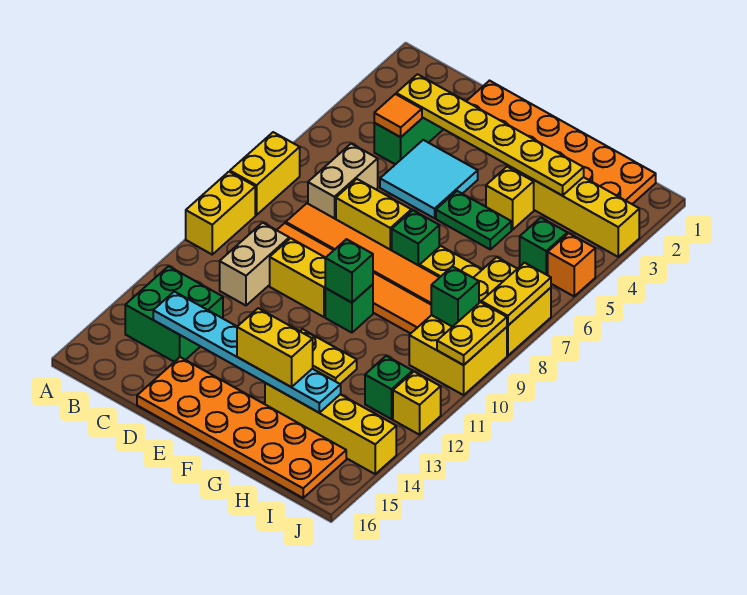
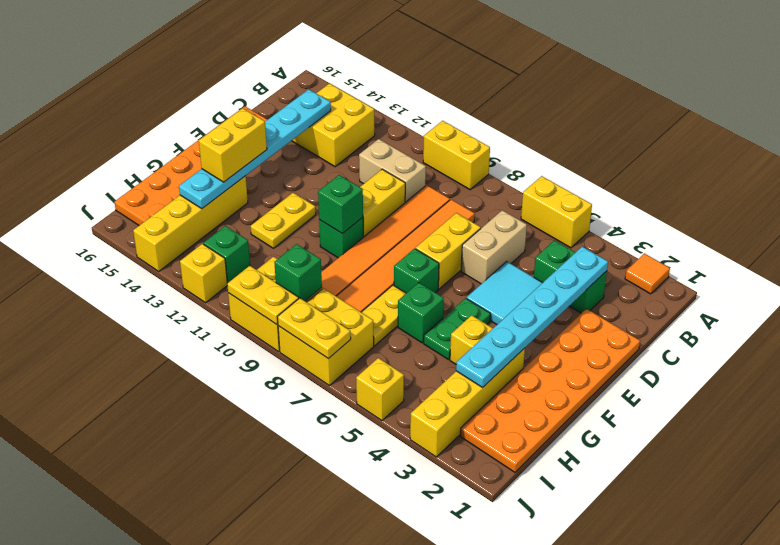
yellow brick A7:A8 level 1 -> yellow brick A5:A6 level 1
green brick B13:C14 level 1 -> yellow brick B13:C14 level 1
yellow plate C3:H3 level 2 -> cyan plate C3:H3 level 2
orange tile C4 level 2 -> orange tile A2 level 1
tan brick C6:C7 level 1 -> tan brick C6:D6 level 1
green brick I5 level 1 -> green brick G6 level 1
orange brick J5 level 1 -> yellow brick J5 level 1

